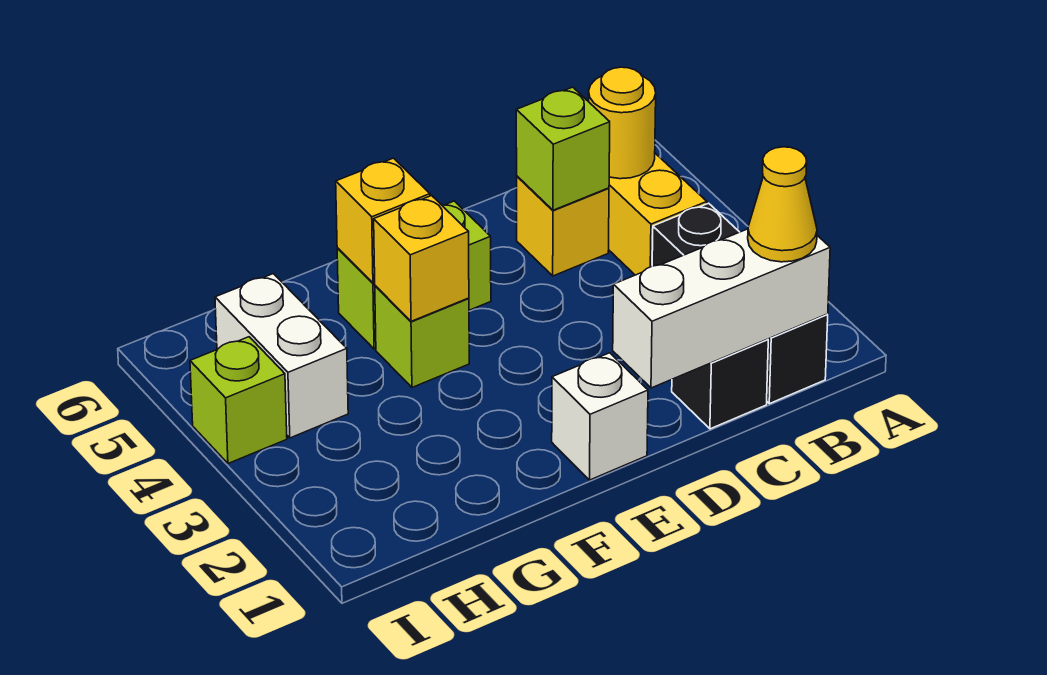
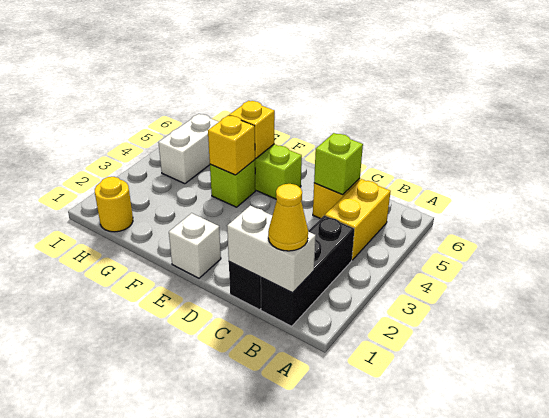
white brick B1:D1 level 2 -> white brick B1:C1 level 2
yellow round brick B5 level 2 -> yellow round brick H1 level 1
lime brick I4 level 1 -> none

